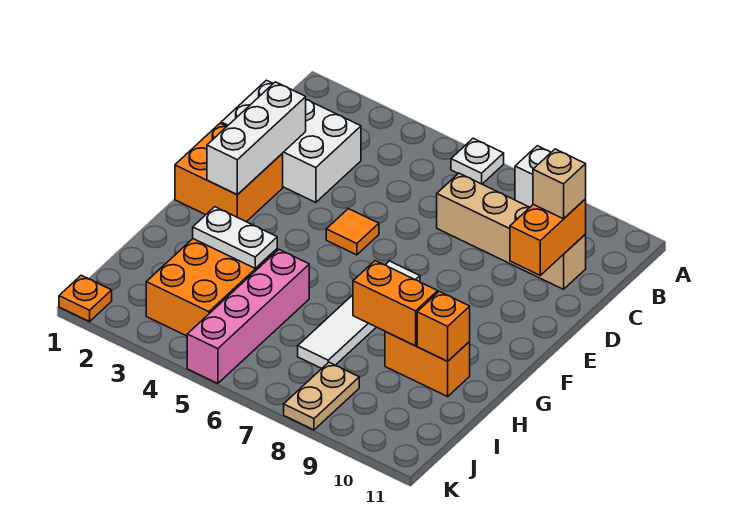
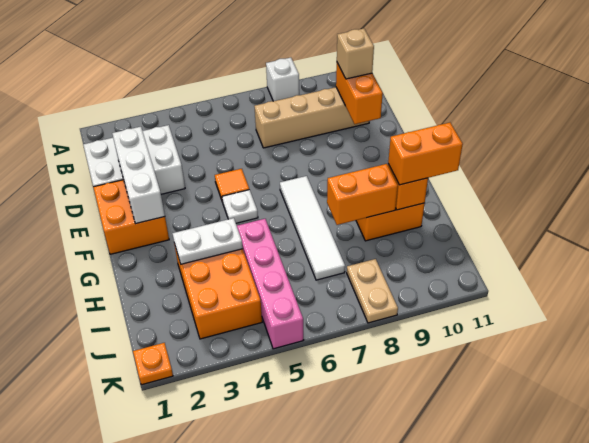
white plate A6 level 1 -> white plate F5 level 1
none -> orange brick H10:H11 level 3

